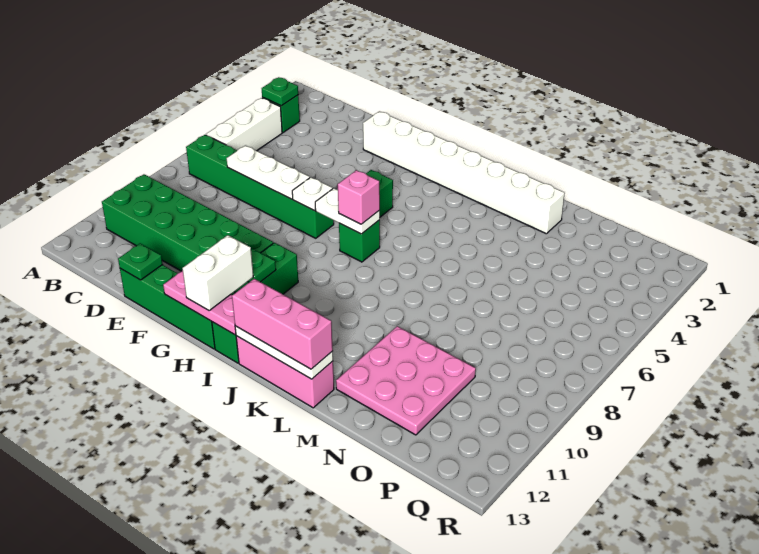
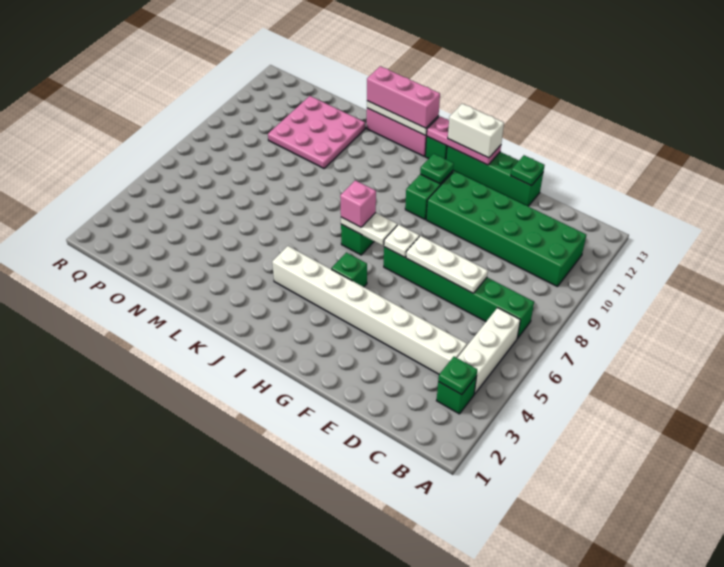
white brick F2:M2 level 1 -> white brick C4:J4 level 1
white brick H12:H13 level 3 -> white brick G13:H13 level 3

